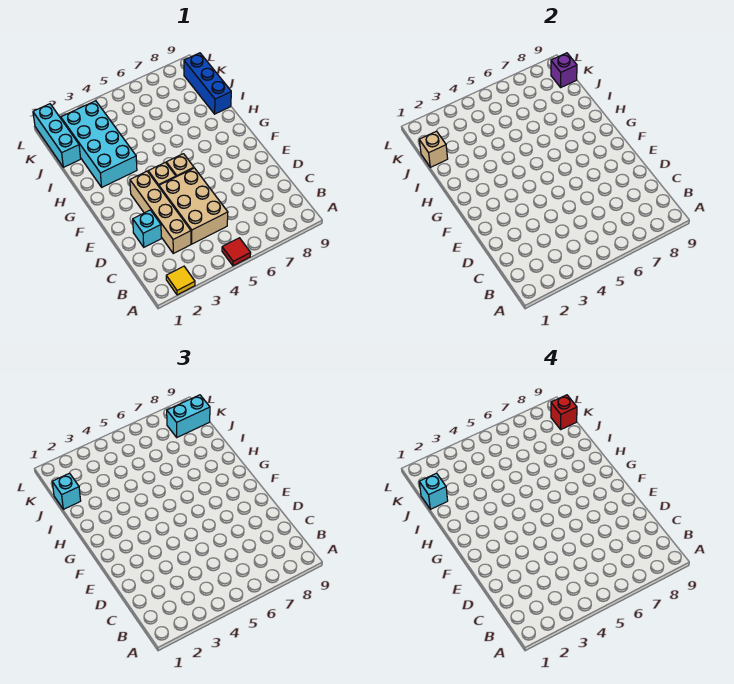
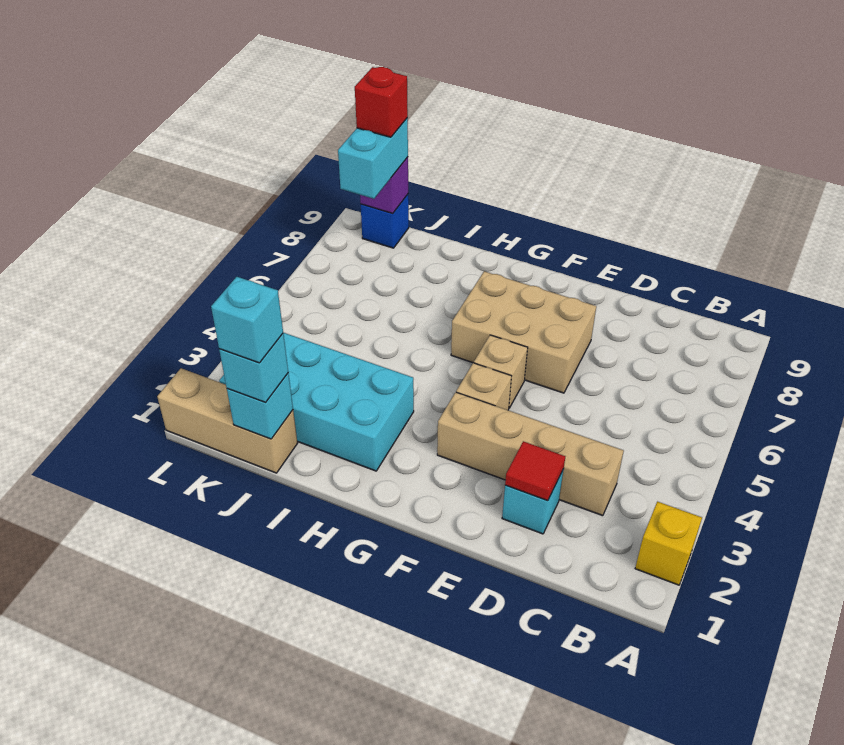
yellow tile A2 level 1 -> yellow brick A2 level 1
red tile A5 level 1 -> red tile D2 level 2
tan brick C4:E5 level 1 -> tan brick E6:G7 level 1
blue brick I9:K9 level 1 -> blue brick K9 level 1
cyan brick J1:L1 level 1 -> tan brick J1:L1 level 1
tan brick J1 level 2 -> cyan brick J1 level 2

